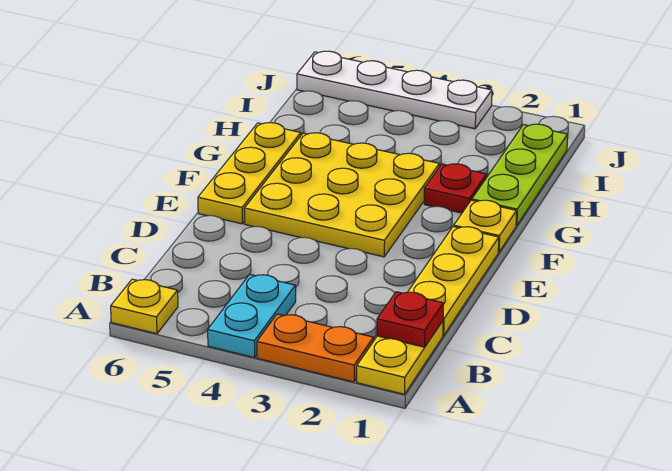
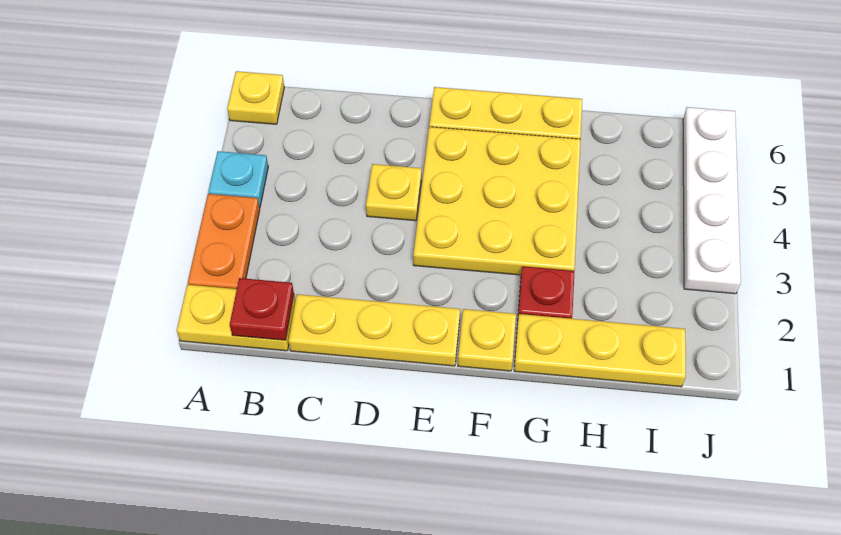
cyan plate A4:B4 level 1 -> cyan plate A4 level 1
none -> yellow plate D4 level 1
lime plate G1:I1 level 1 -> yellow plate G1:I1 level 1

